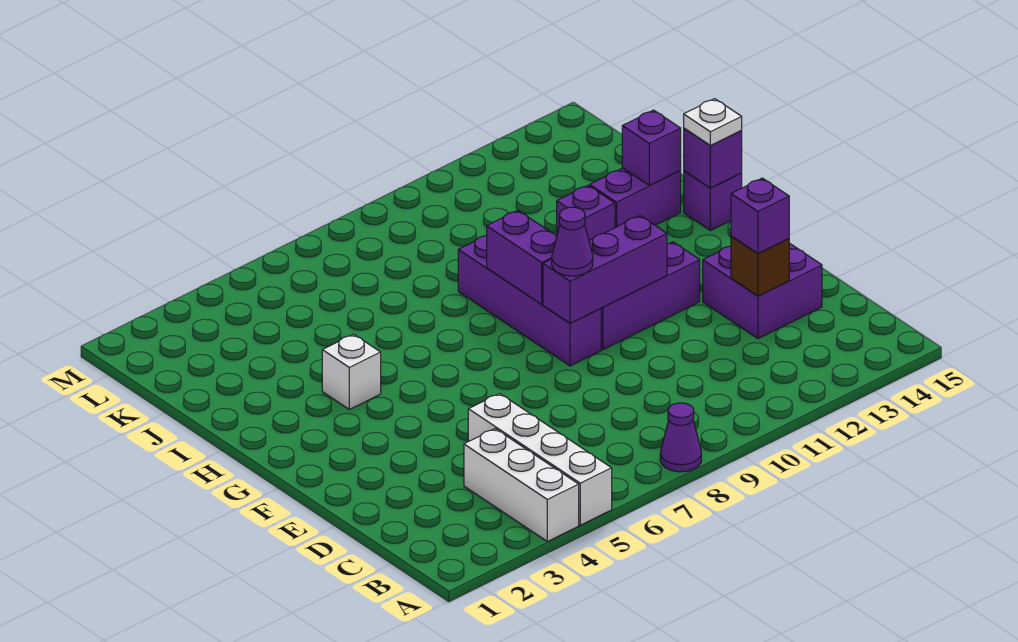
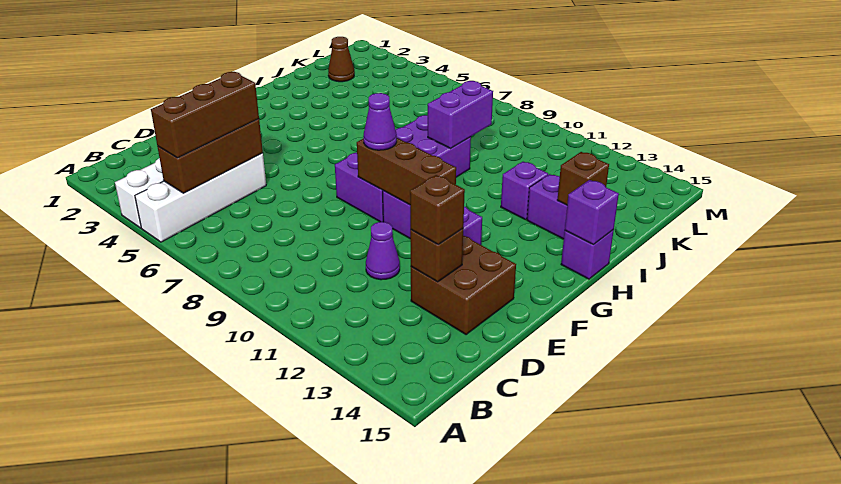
purple cone A8 level 1 -> purple cone D11 level 1
none -> brown brick B5:D5 level 2
none -> brown brick B5:D5 level 3
purple brick D13:E14 level 1 -> brown brick D13:E14 level 1
purple brick D13 level 3 -> brown brick D13 level 3
purple brick F9:I9 level 1 -> purple brick F8:I9 level 1
purple brick F9:F11 level 2 -> brown brick F9:F11 level 2
purple brick G9:H9 level 2 -> purple brick I9:J9 level 2
white brick H4 level 1 -> none
white plate H15 level 3 -> none
purple brick I14 level 2 -> brown brick I14 level 2
none -> brown cone K2 level 1

